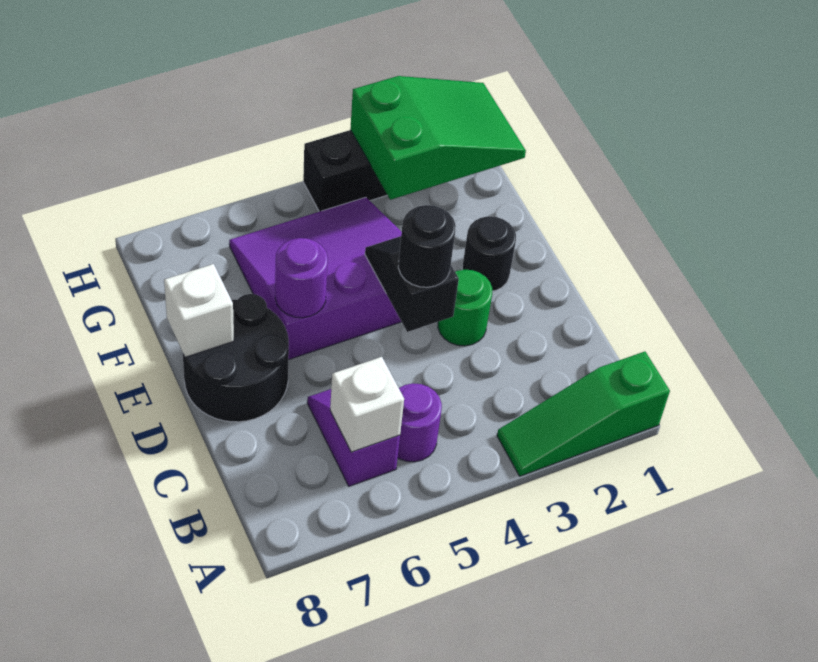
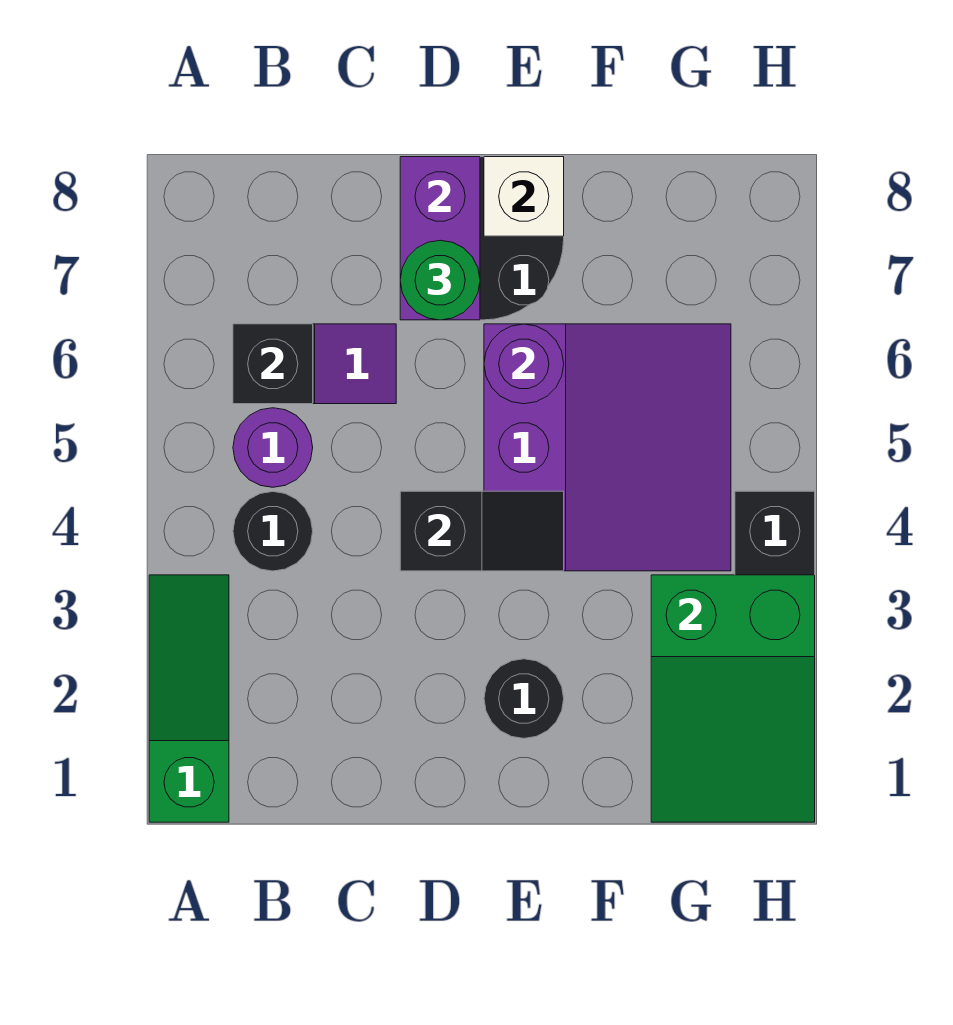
white brick B6 level 2 -> black brick B6 level 2
green round brick D3 level 1 -> green round brick D7 level 3
black round brick D4 level 3 -> black round brick B4 level 1
none -> purple brick D7:D8 level 2

